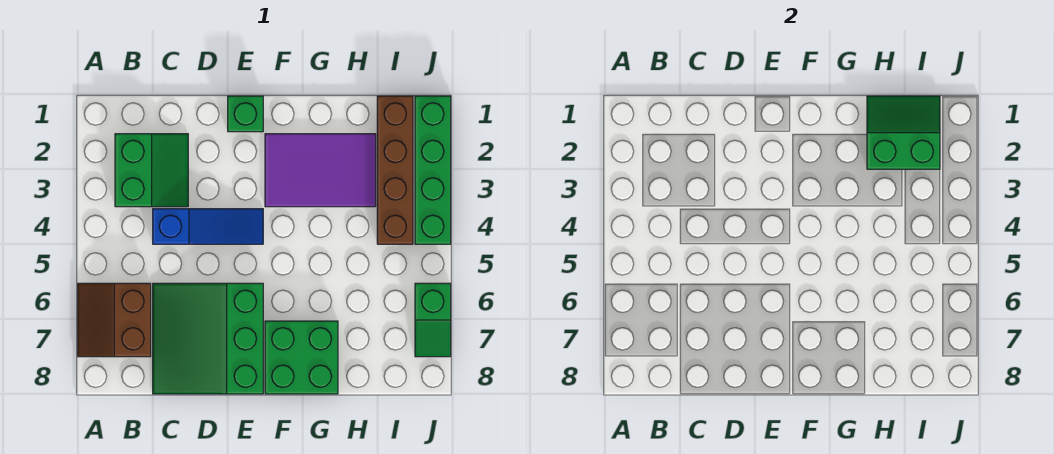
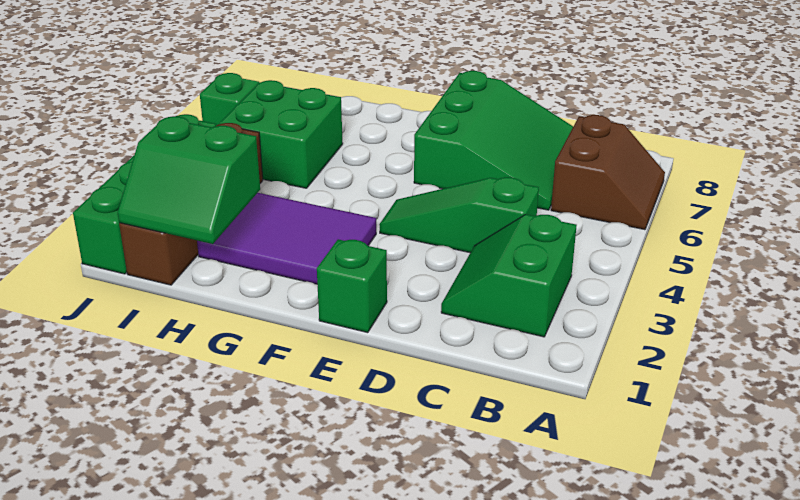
blue slope C4:E4 level 1 top C -> green slope C4:E4 level 1 top C
green brick F7:G8 level 1 -> green brick H5:I6 level 1

